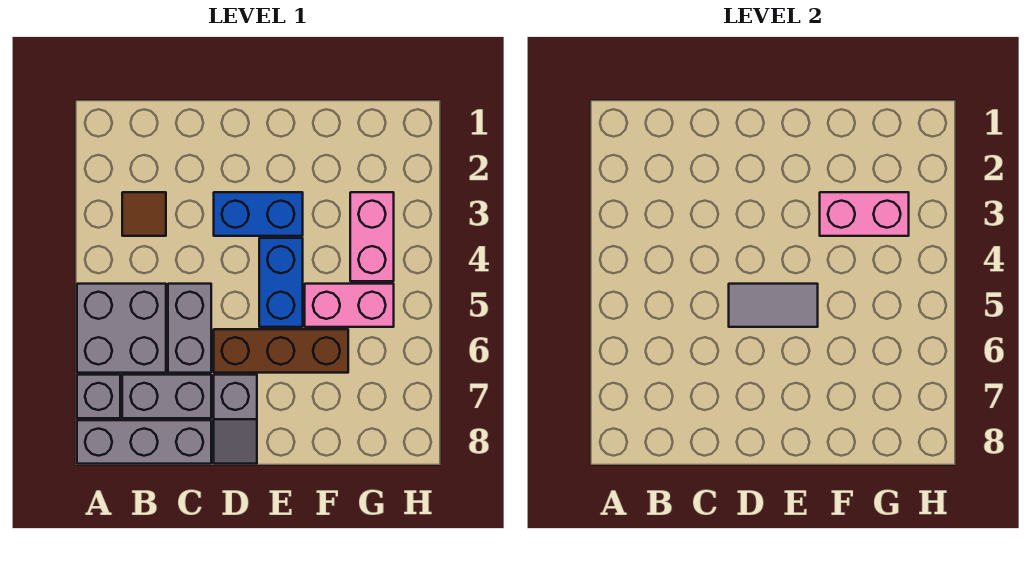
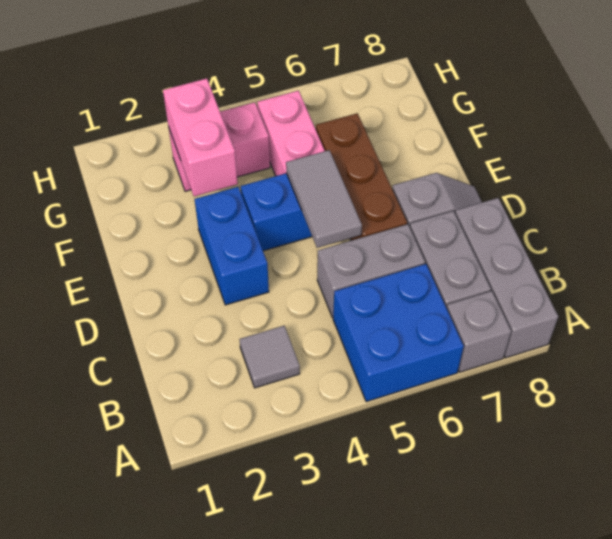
grey brick A5:B6 level 1 -> blue brick A5:B6 level 1
brown tile B3 level 1 -> grey tile B3 level 1

